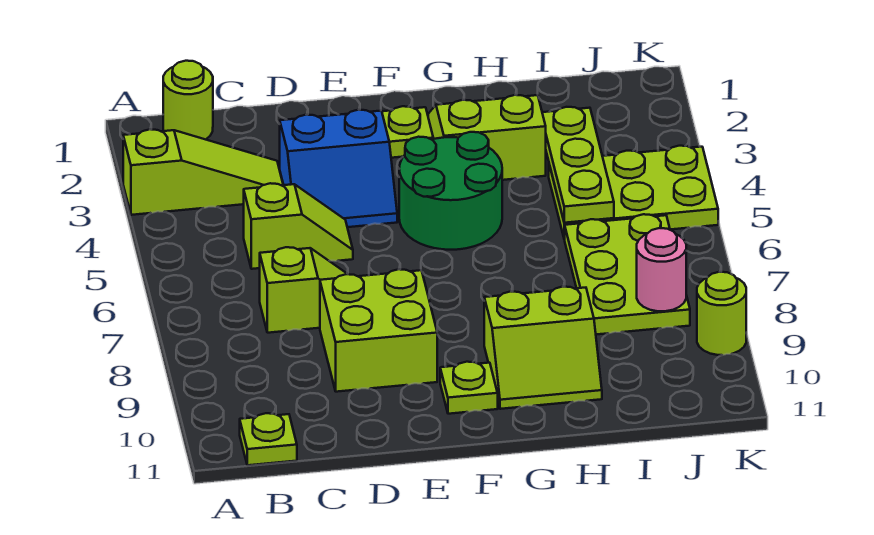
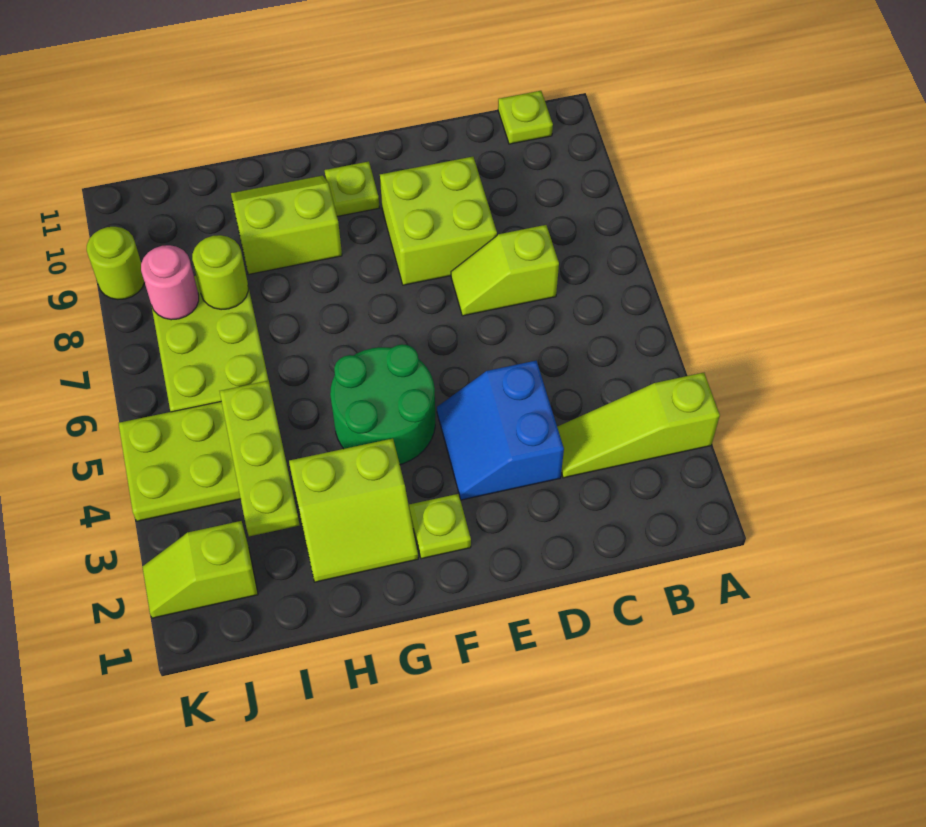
lime round brick B1 level 1 -> lime round brick I8 level 2
lime slope C5:D5 level 1 top C -> lime slope J2:K2 level 1 top J
blue slope D3:E4 level 1 top 3 -> blue slope D3:E4 level 1 top D

